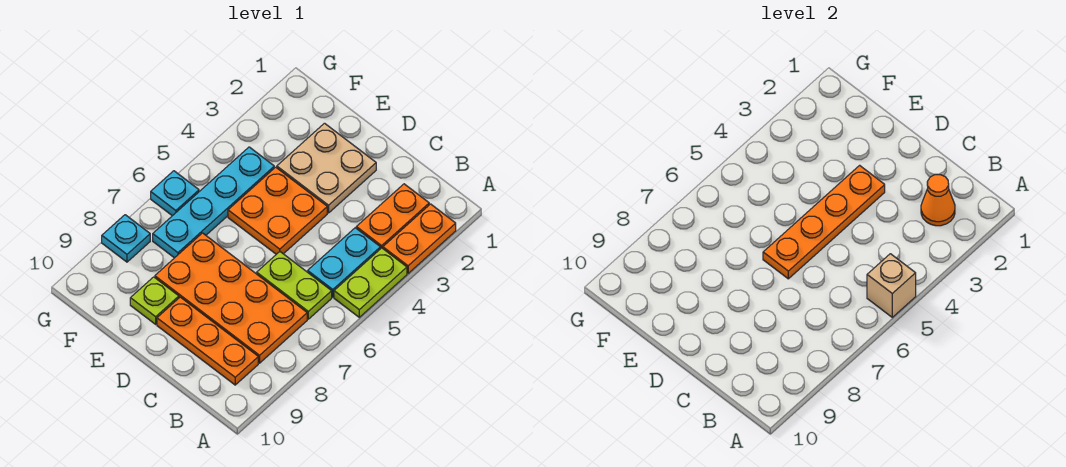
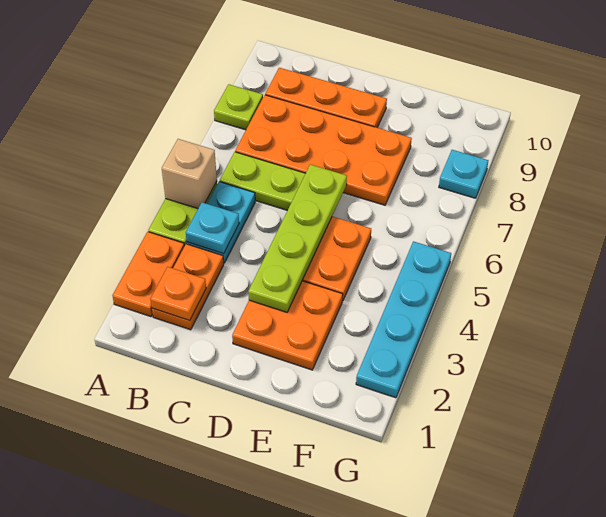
orange cone B2 level 2 -> orange plate B2 level 2
tan plate D2:E3 level 1 -> orange plate D2:E3 level 1
orange plate D3:D6 level 2 -> lime plate D3:D6 level 2
lime plate E9 level 1 -> lime plate A8 level 1
cyan plate F4:F7 level 1 -> cyan plate G2:G5 level 1
cyan plate G6 level 1 -> cyan plate B4 level 2

